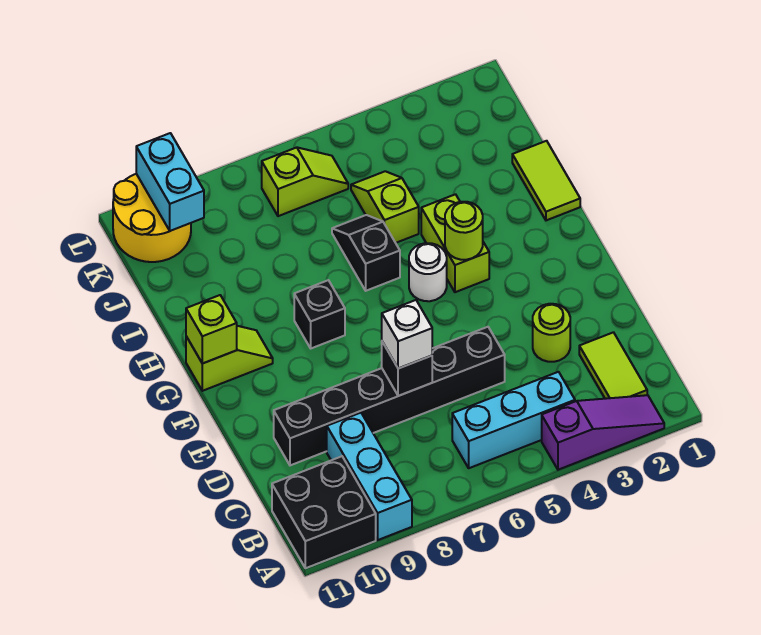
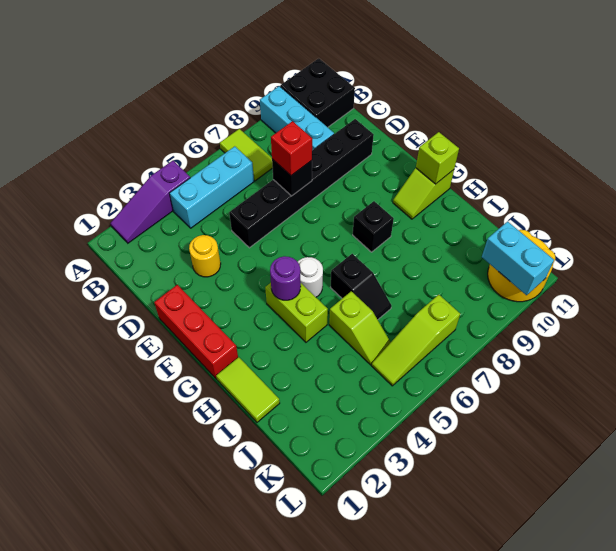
lime tile B2:C2 level 1 -> lime tile A7:B7 level 1
lime round brick D3 level 1 -> yellow round brick D3 level 1
white brick D7 level 3 -> red brick D7 level 3
none -> red brick E1:G1 level 1
lime round brick G4 level 2 -> purple round brick G4 level 2
lime slope K6:K7 level 1 top 7 -> lime slope K5:K7 level 1 top 7

